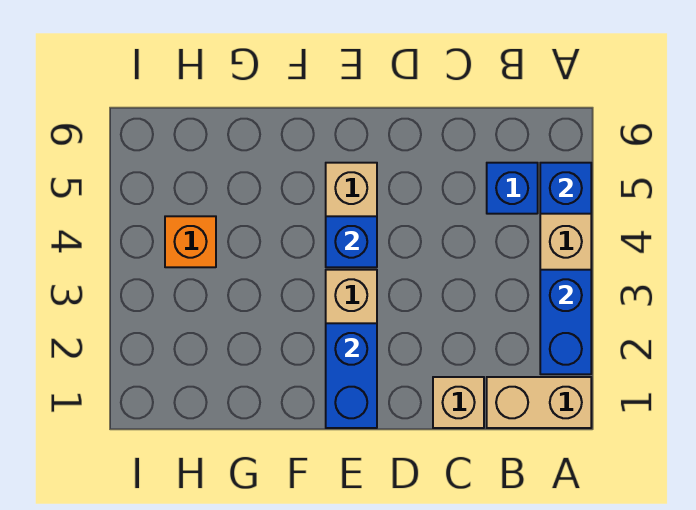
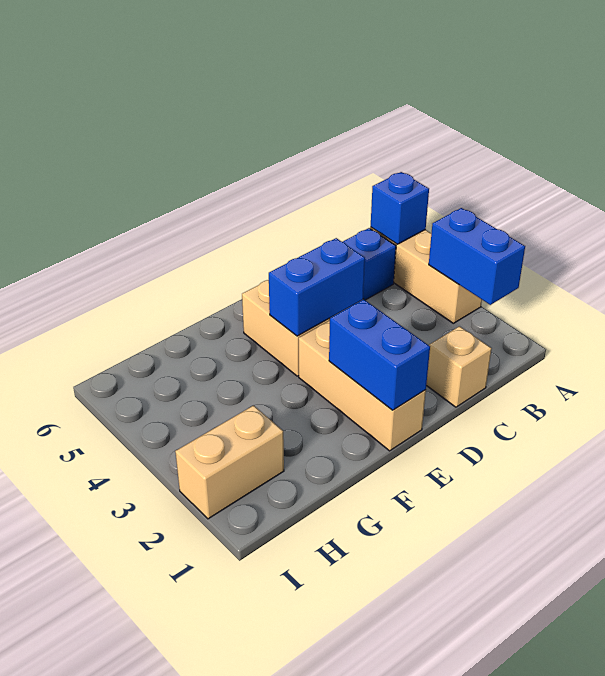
tan brick A1:B1 level 1 -> tan brick H2:I2 level 1
blue brick E4 level 2 -> blue brick D4:E4 level 2
orange brick H4 level 1 -> none

